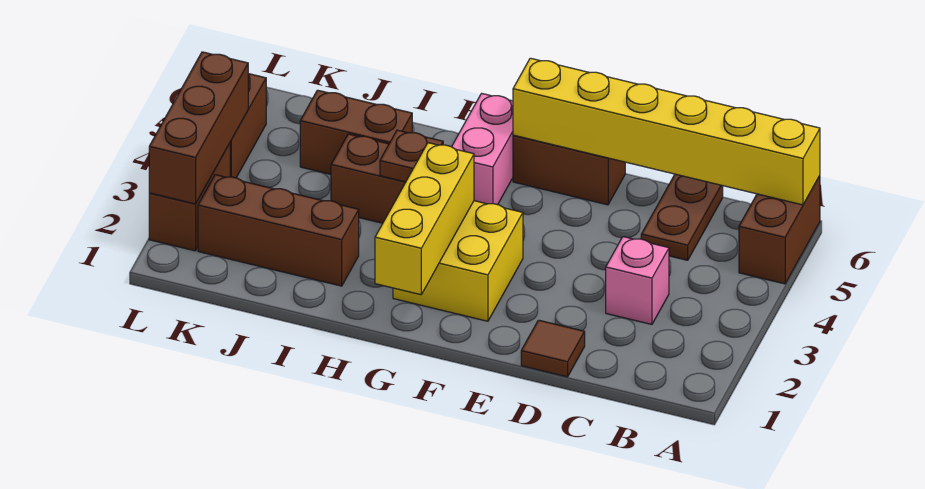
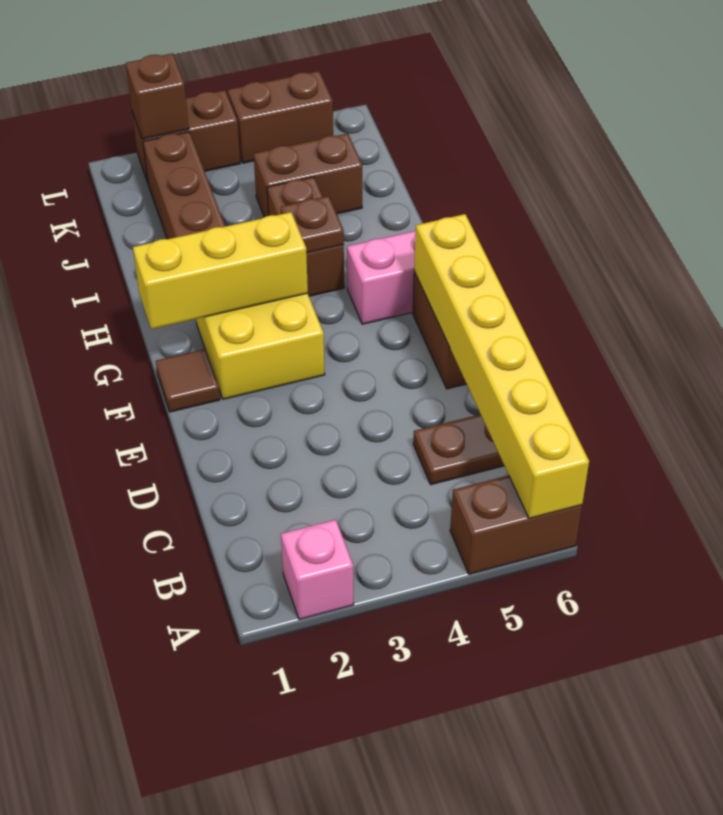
pink brick C3 level 1 -> pink brick A2 level 1
brown tile D1 level 1 -> brown tile F1 level 1
brown brick I5:J5 level 1 -> brown brick J4:J5 level 1
brown brick L2:L4 level 2 -> brown brick L2 level 2

